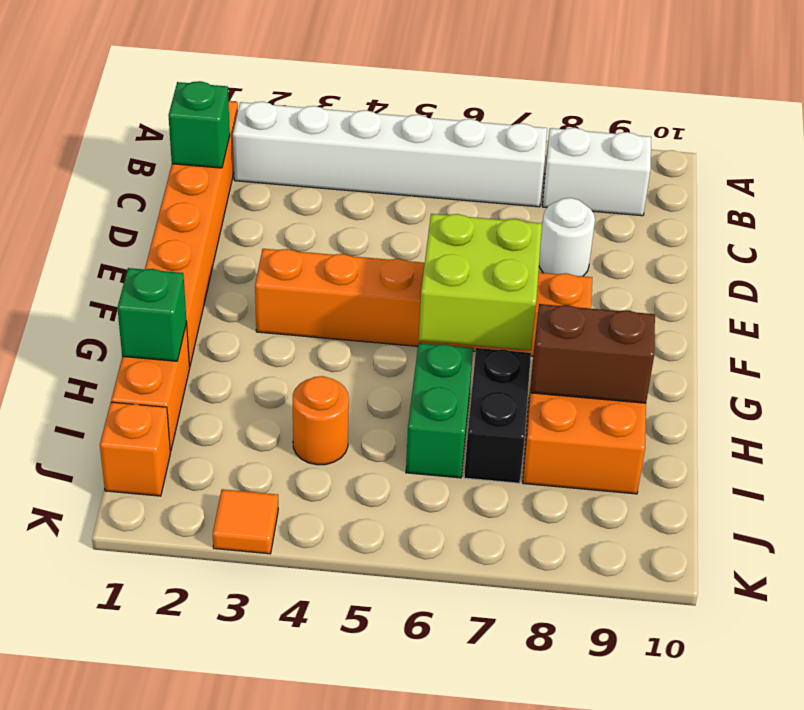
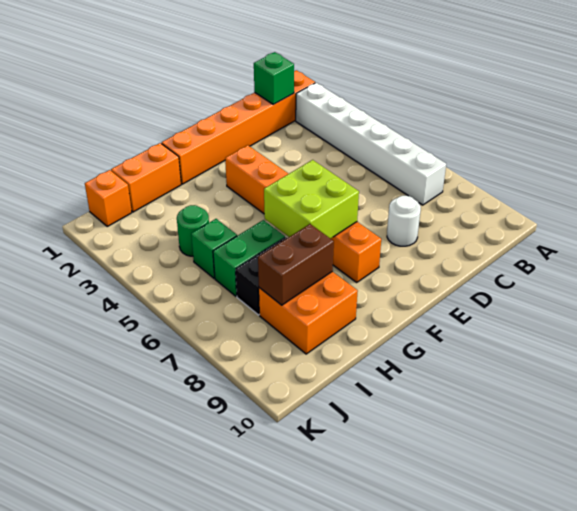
white brick B8:B9 level 1 -> none
green brick H1 level 2 -> green brick I5 level 1
brown brick H8:H9 level 2 -> brown brick H8:I8 level 2
orange round brick I4 level 1 -> green round brick I4 level 1
orange tile K3 level 1 -> none

